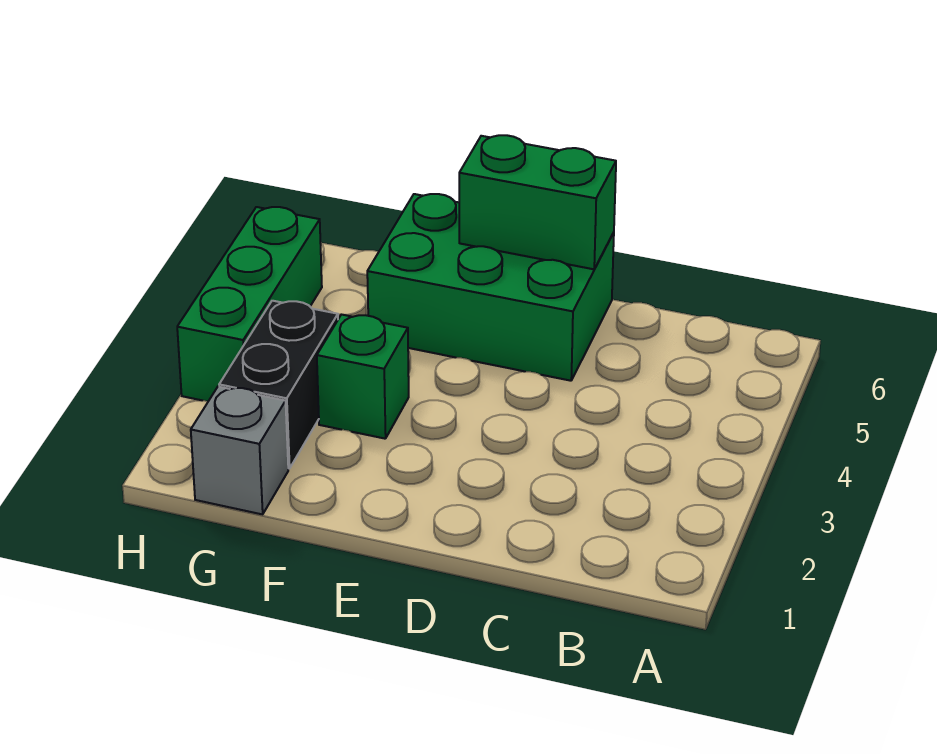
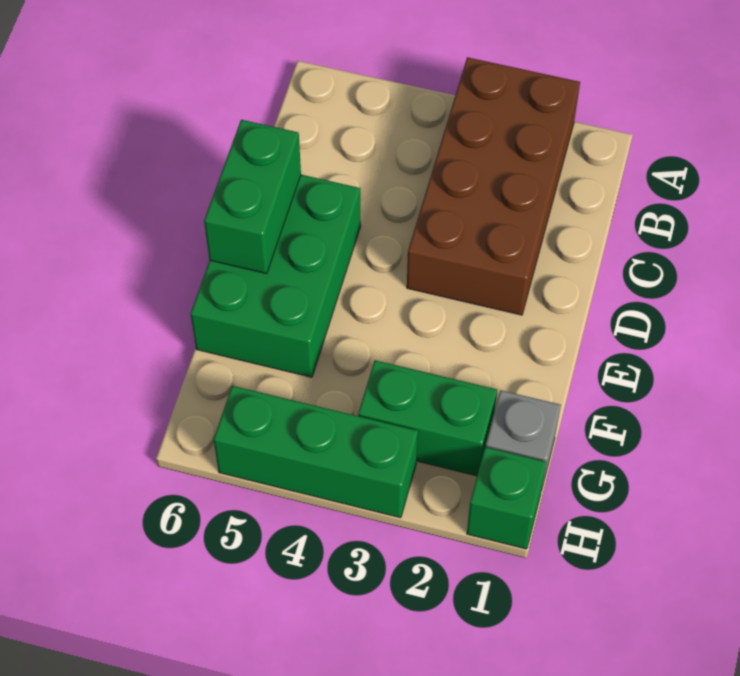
none -> brown brick A2:D3 level 1
green brick F3 level 1 -> green brick H1 level 1
black brick G2:G3 level 1 -> green brick G2:G3 level 1

